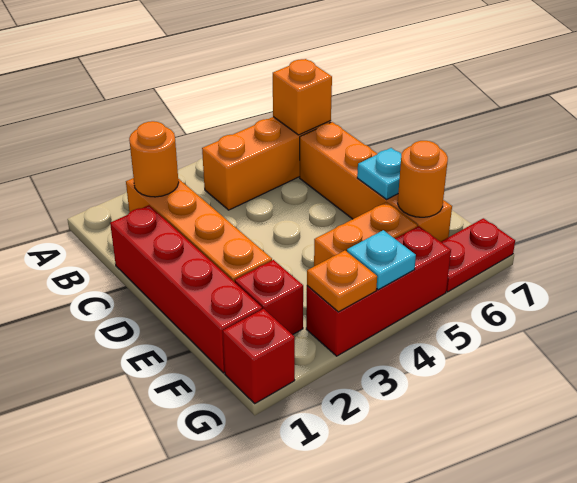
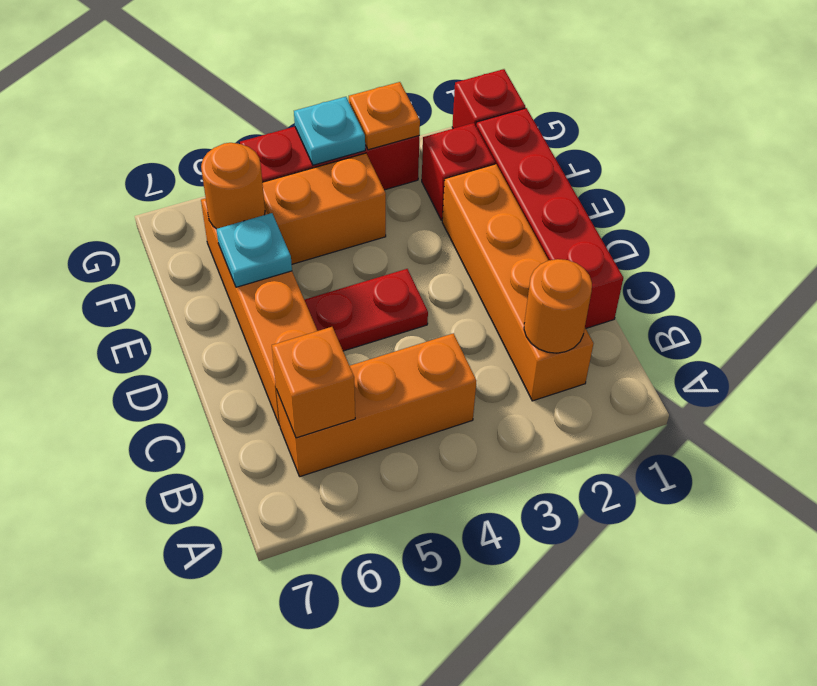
red plate G6:G7 level 1 -> red plate D4:D5 level 1

